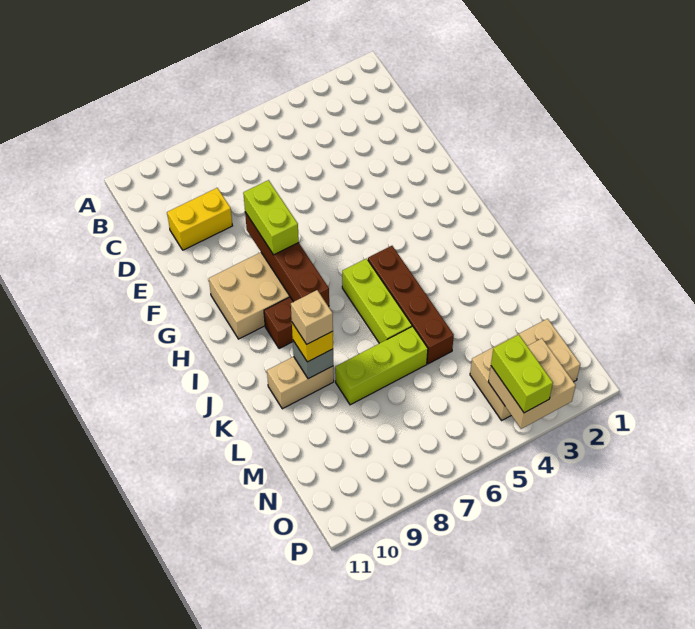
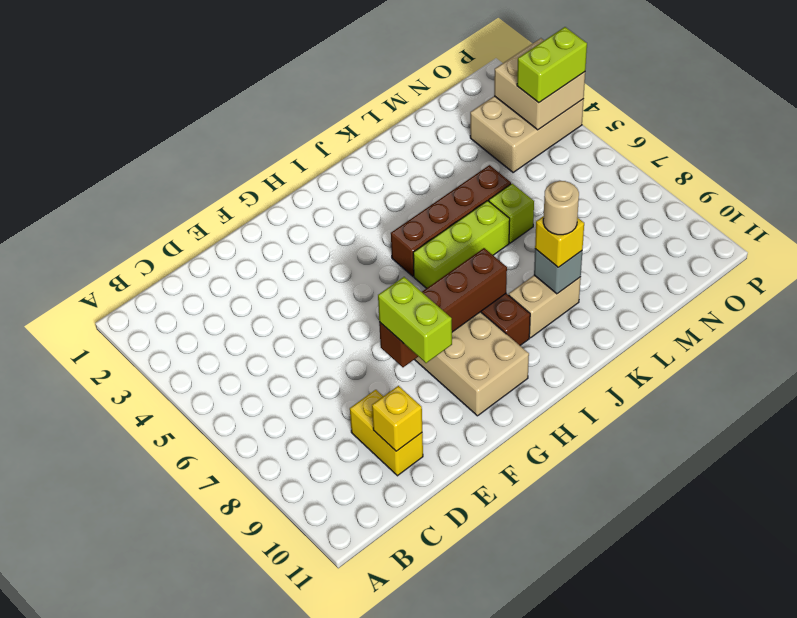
none -> yellow brick D10 level 2
lime brick F8:G8 level 3 -> lime brick F8:F9 level 3
tan brick K9:K10 level 1 -> tan brick J9:K9 level 1
tan brick K9 level 4 -> tan round brick K9 level 4
lime brick L6:L8 level 1 -> lime brick L6 level 1
tan brick N2:O4 level 1 -> tan brick N3:P4 level 1

